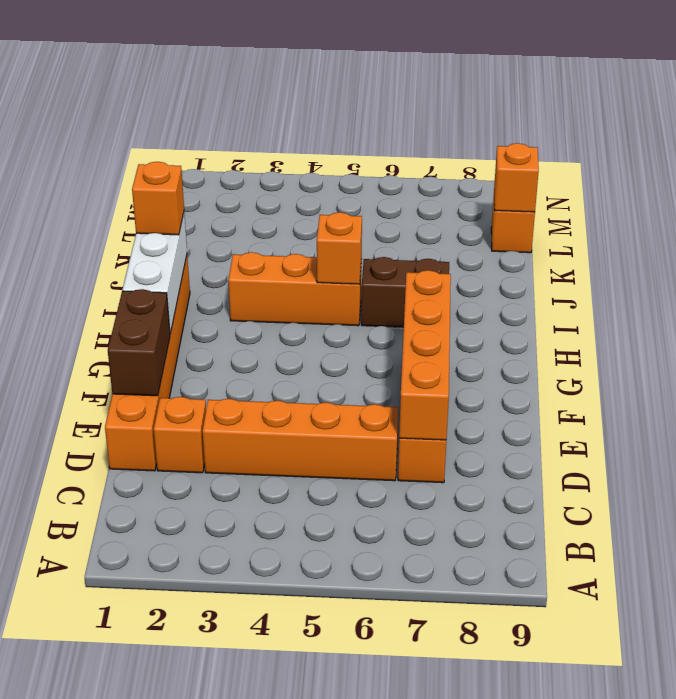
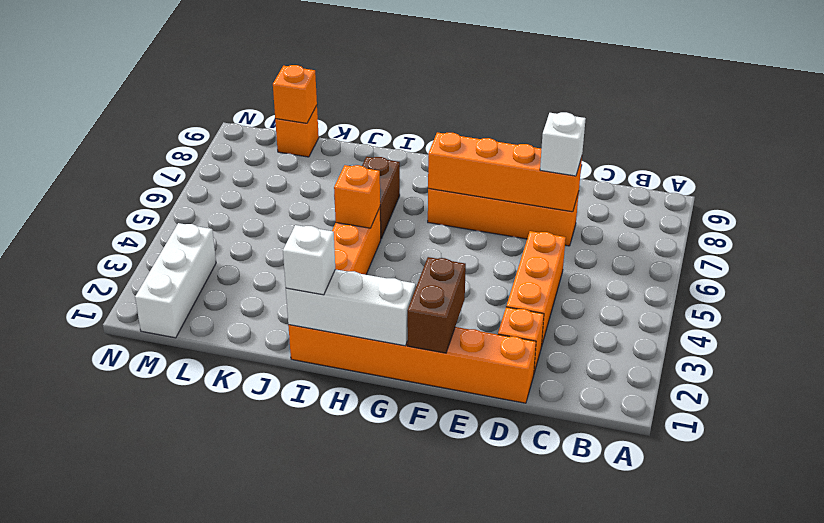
orange brick D3:D6 level 1 -> orange brick D3:D5 level 1
none -> white brick D7 level 3
brown brick E1:F1 level 2 -> brown brick F1:F2 level 2
orange brick I1 level 3 -> white brick I1 level 3
none -> white brick M1:M3 level 1

